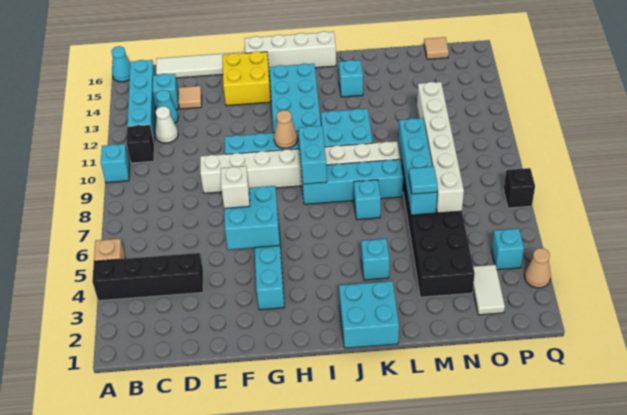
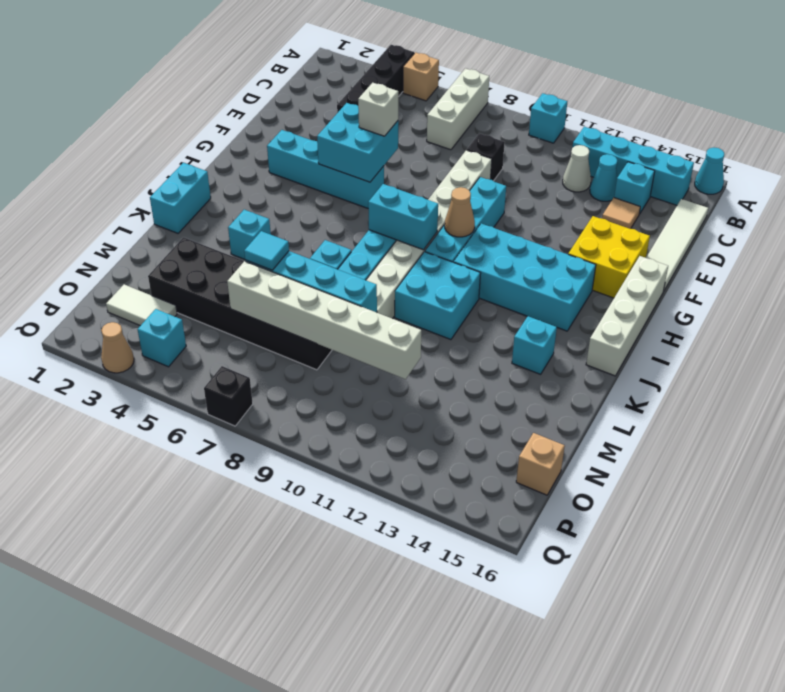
none -> white brick A7:C7 level 1
black brick B11 level 1 -> black brick D9 level 1
cyan brick J1:K2 level 1 -> cyan brick J1:K1 level 1
tan tile O16 level 1 -> tan brick O16 level 1

